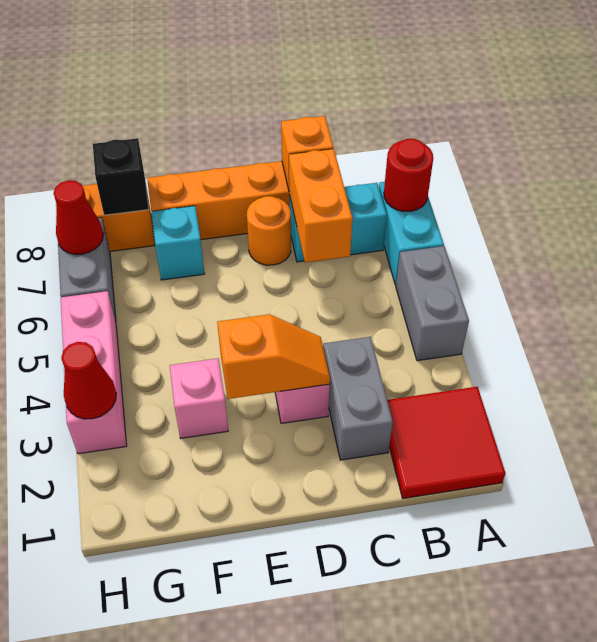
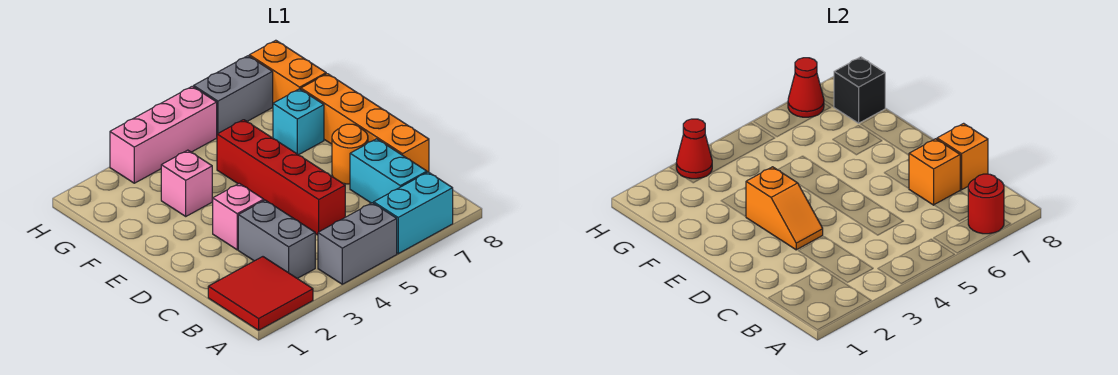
grey brick C2:C3 level 1 -> grey brick B3:C3 level 1
none -> red brick C5:F5 level 1
orange brick C6:C7 level 2 -> orange brick C7 level 2

